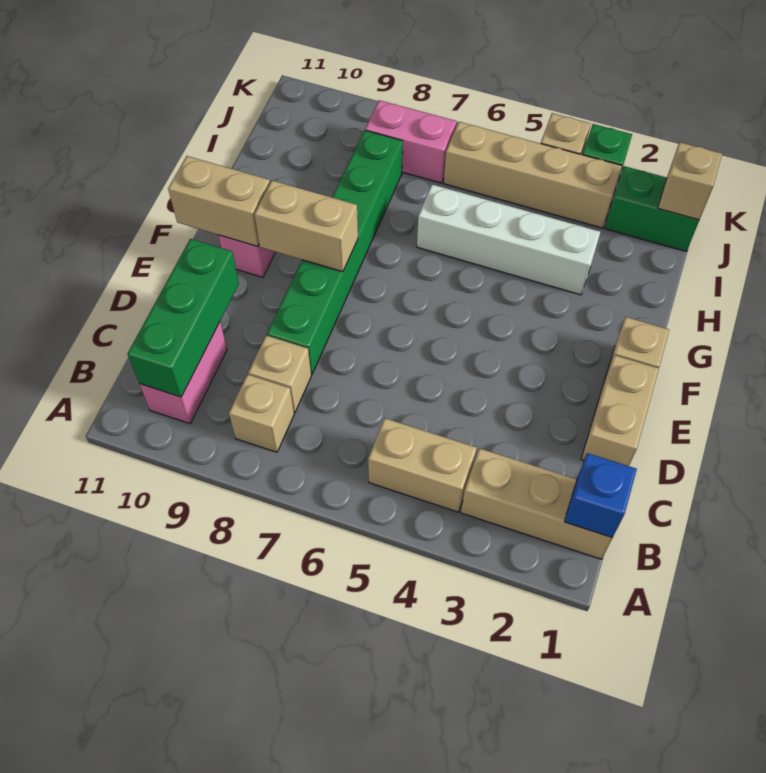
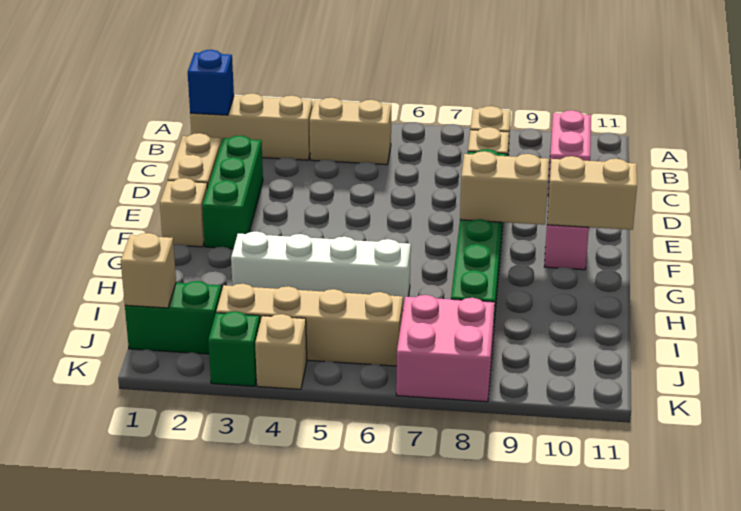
green brick B10:D10 level 2 -> green brick D2:F2 level 1
pink brick J7:J8 level 1 -> pink brick J7:K8 level 1

